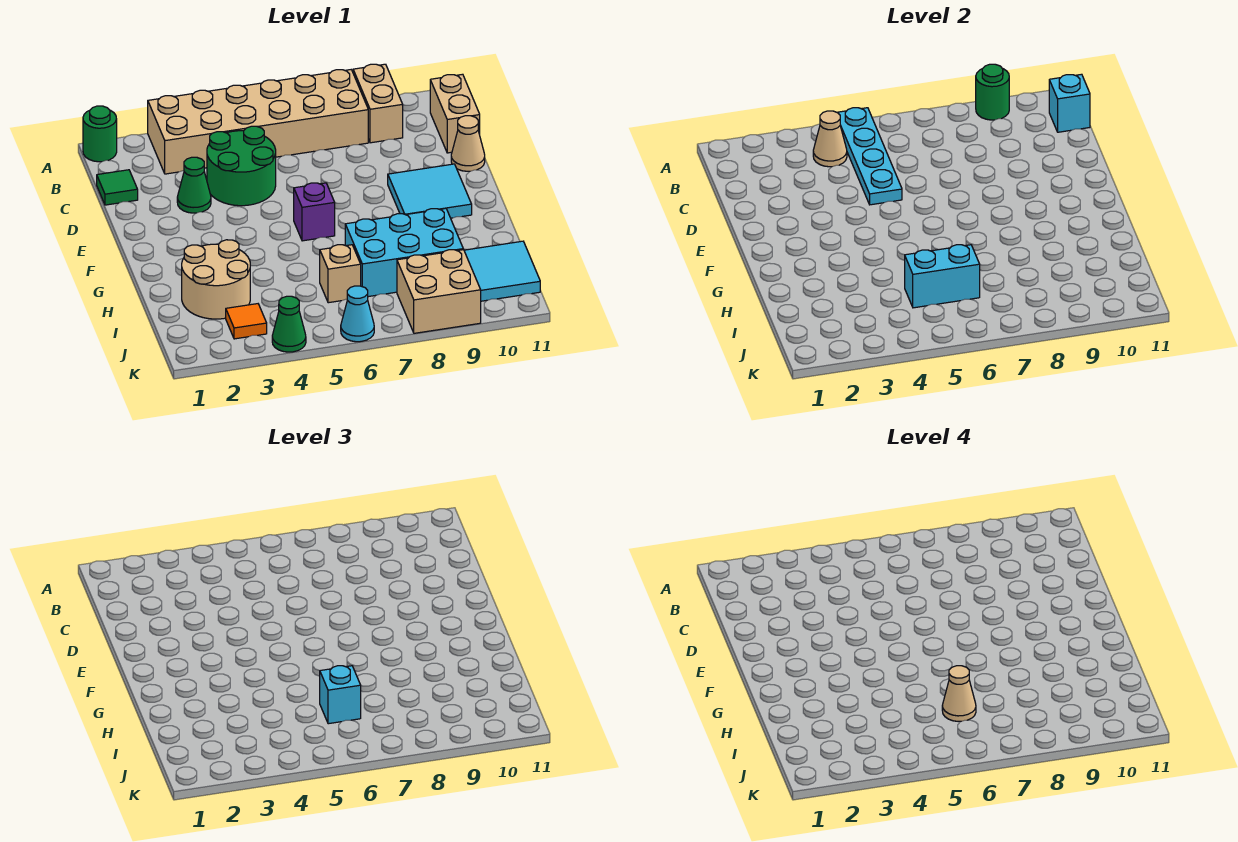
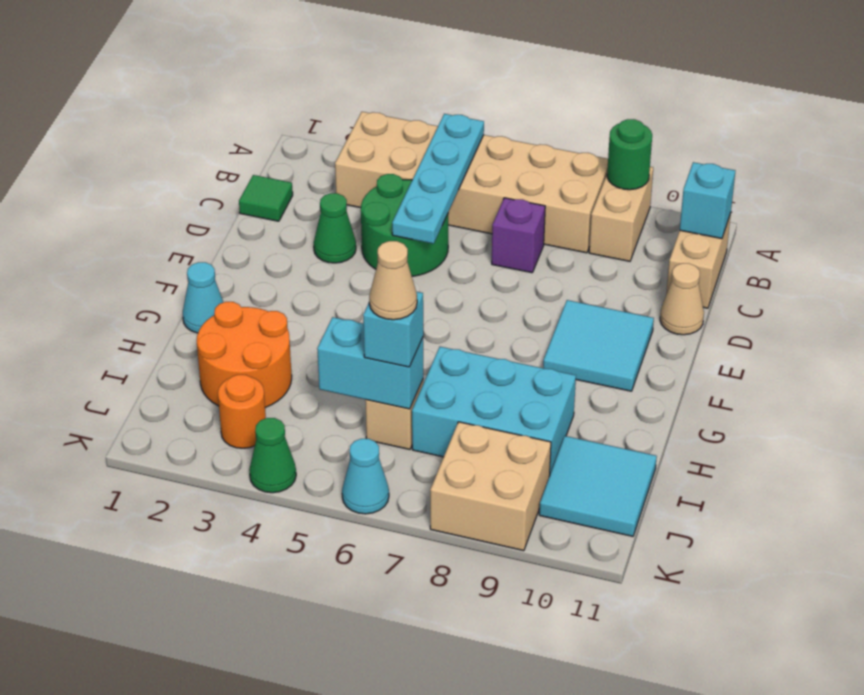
green round brick A1 level 1 -> none
tan cone B4 level 2 -> none
purple brick F6 level 1 -> purple brick C7 level 1
none -> cyan cone G1 level 1
tan round brick H2:I3 level 1 -> orange round brick H2:I3 level 1
orange tile J3 level 1 -> orange round brick J3 level 1

